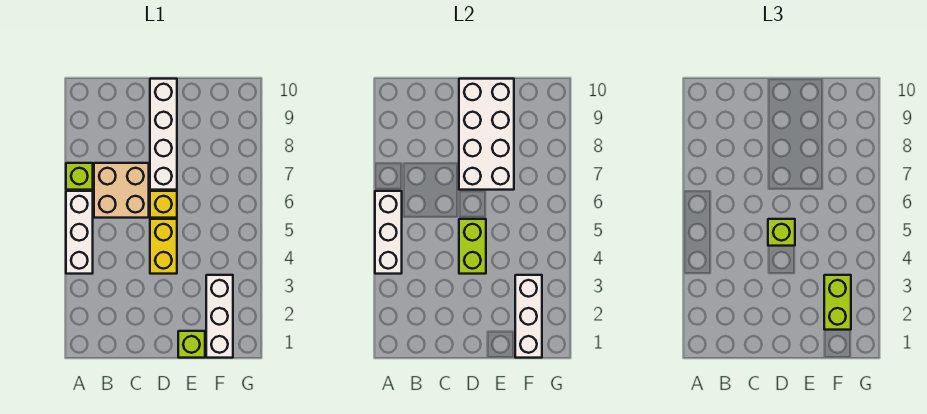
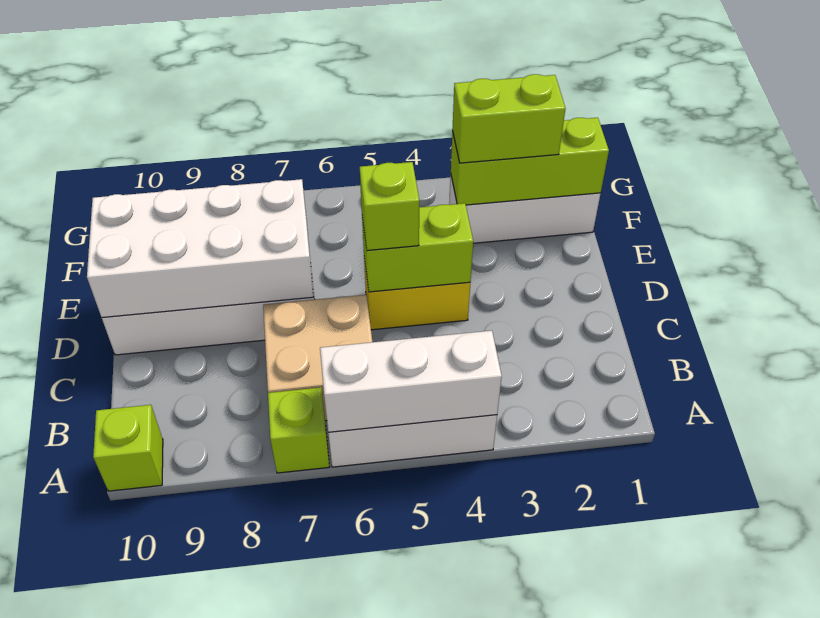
yellow brick D6 level 1 -> none
lime brick E1 level 1 -> lime brick A10 level 1
white brick F1:F3 level 2 -> lime brick F1:F3 level 2

